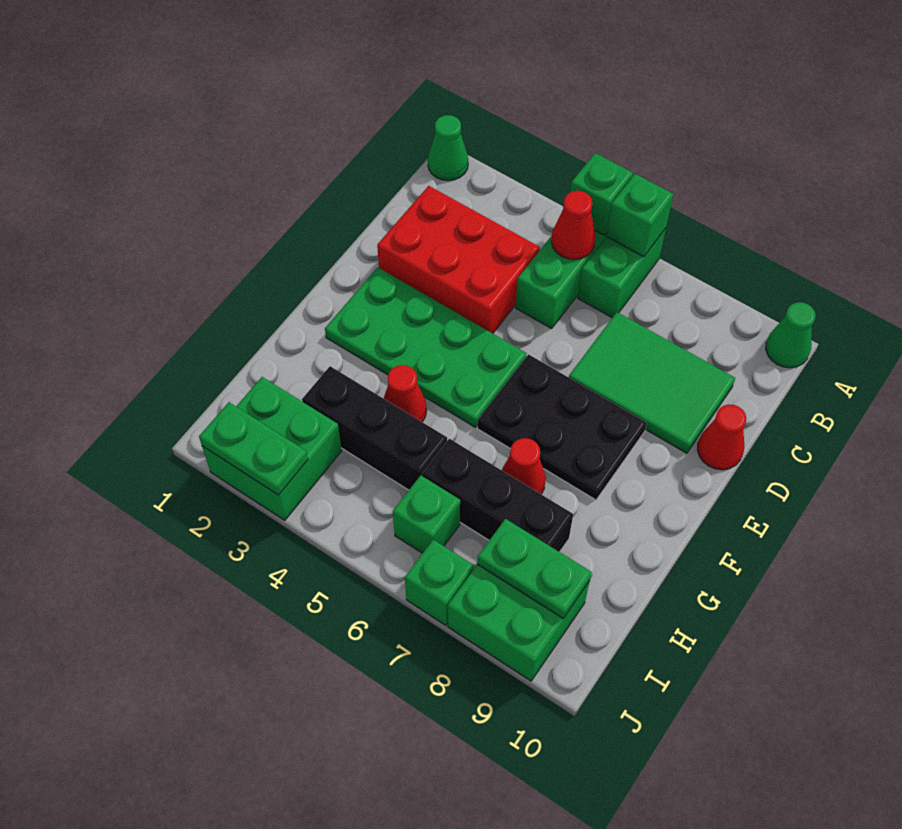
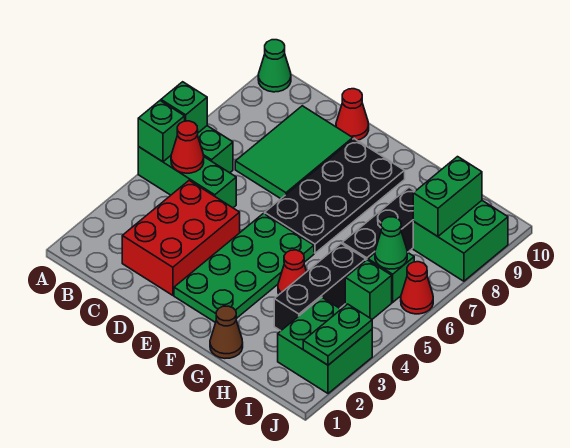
green cone A1 level 1 -> green cone I6 level 2
black plate E6:F8 level 1 -> black plate E6:F9 level 1
none -> brown cone G1 level 1
red cone G7 level 1 -> red cone J6 level 1
green plate I8:I9 level 2 -> green brick I8:I9 level 2
green brick J7 level 1 -> green brick I5 level 1

